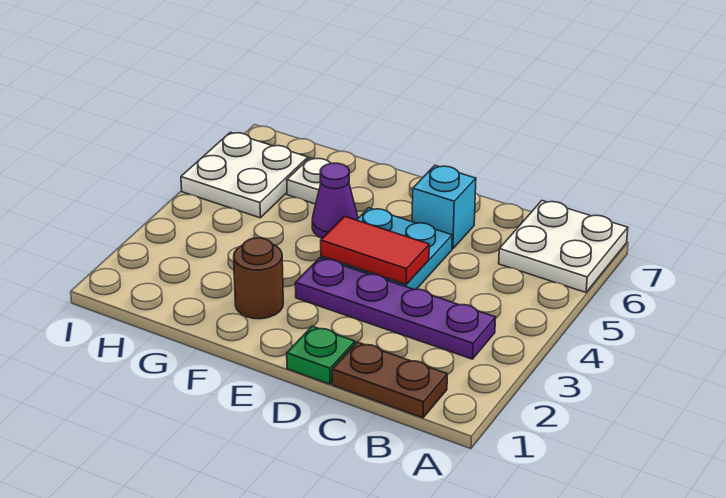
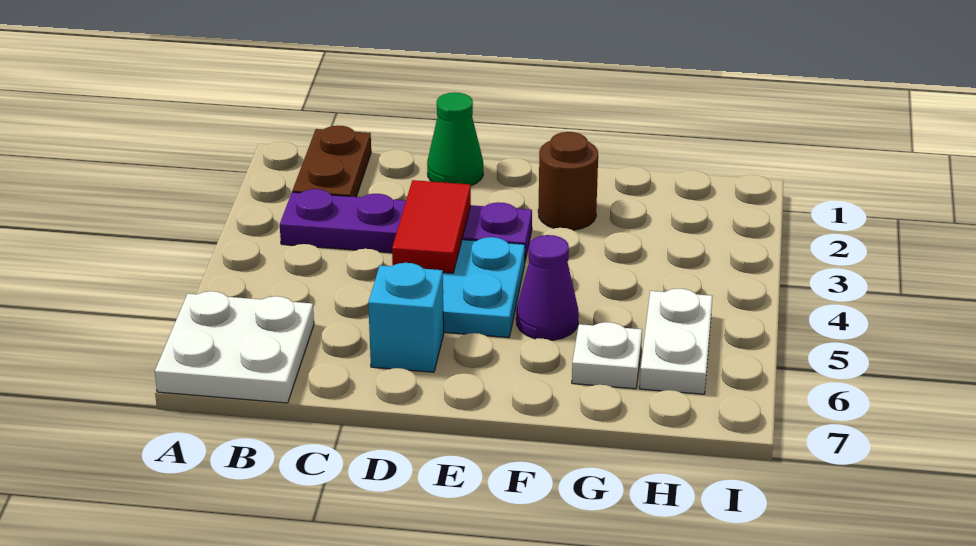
brown plate B1:C1 level 1 -> brown plate B1:B2 level 1
green plate D1 level 1 -> green cone D1 level 1
red tile D4:E4 level 2 -> red tile D3:D4 level 2
white plate H5:I6 level 1 -> white plate H5:H6 level 1

